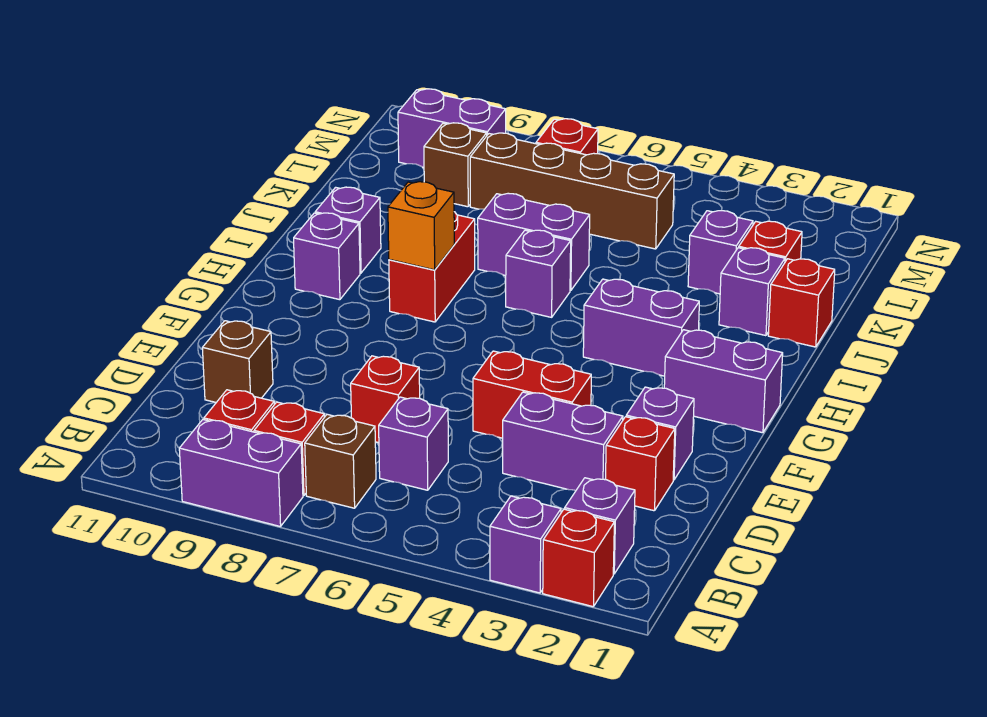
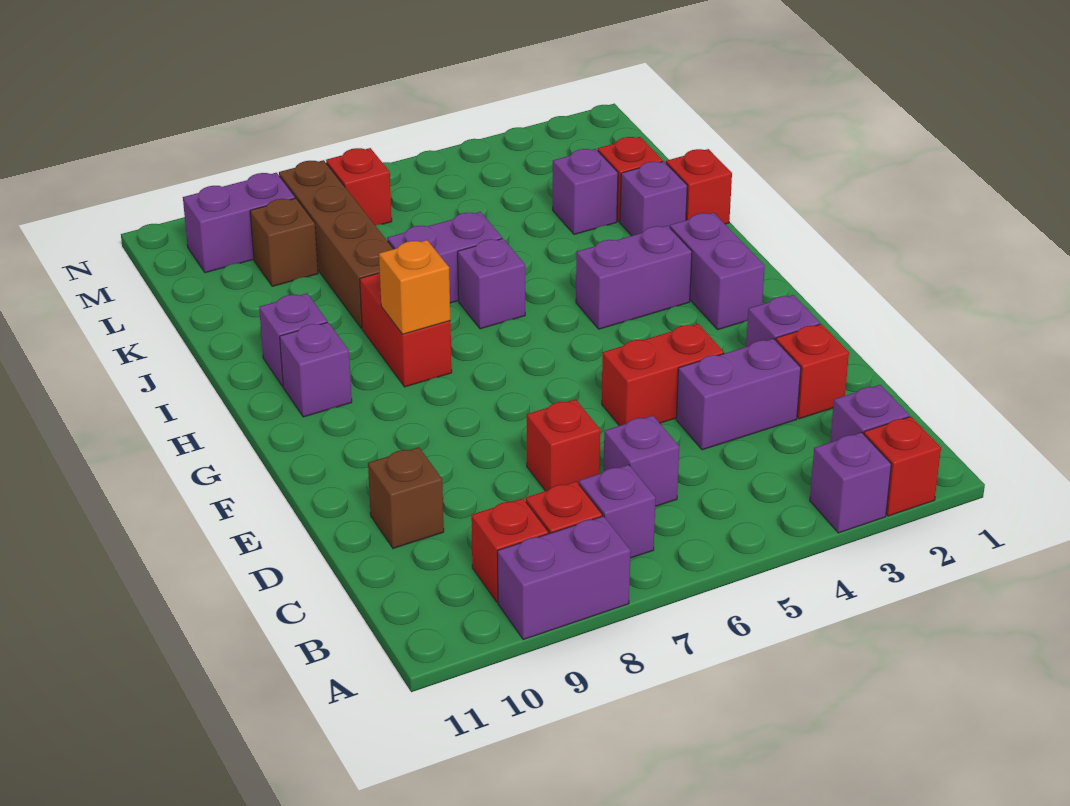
brown brick B7 level 1 -> purple brick B7 level 1
purple brick G1:G2 level 1 -> purple brick G2:H2 level 1
brown brick L5:L8 level 1 -> brown brick J8:M8 level 1

